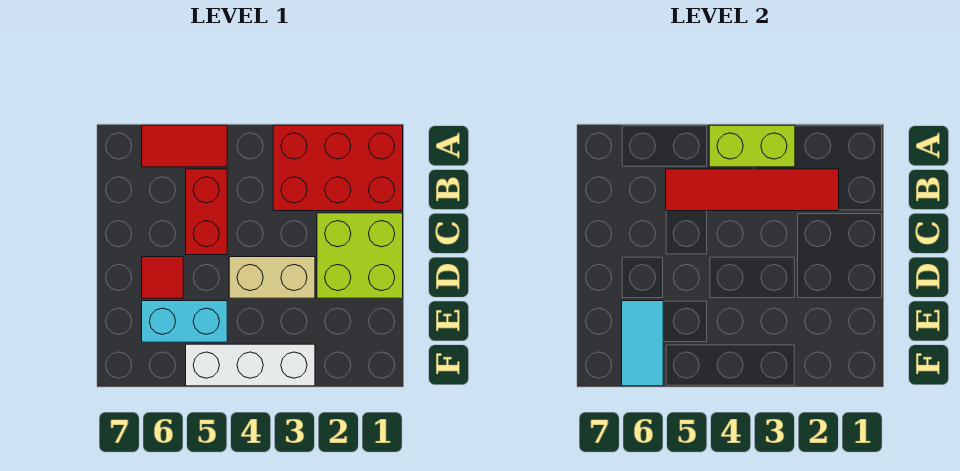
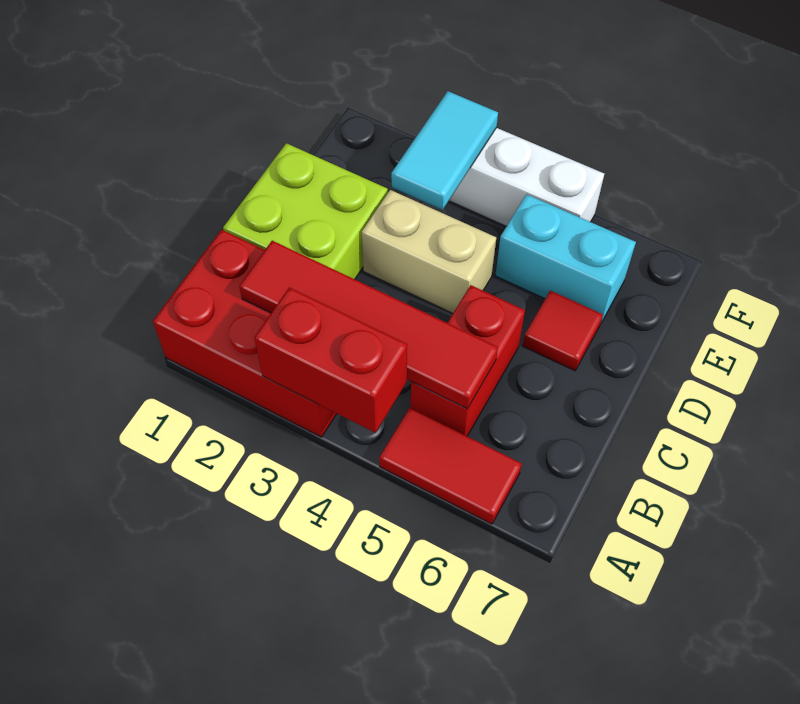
lime brick A3:A4 level 2 -> red brick A3:A4 level 2
cyan tile E6:F6 level 2 -> cyan tile E3:F3 level 2

